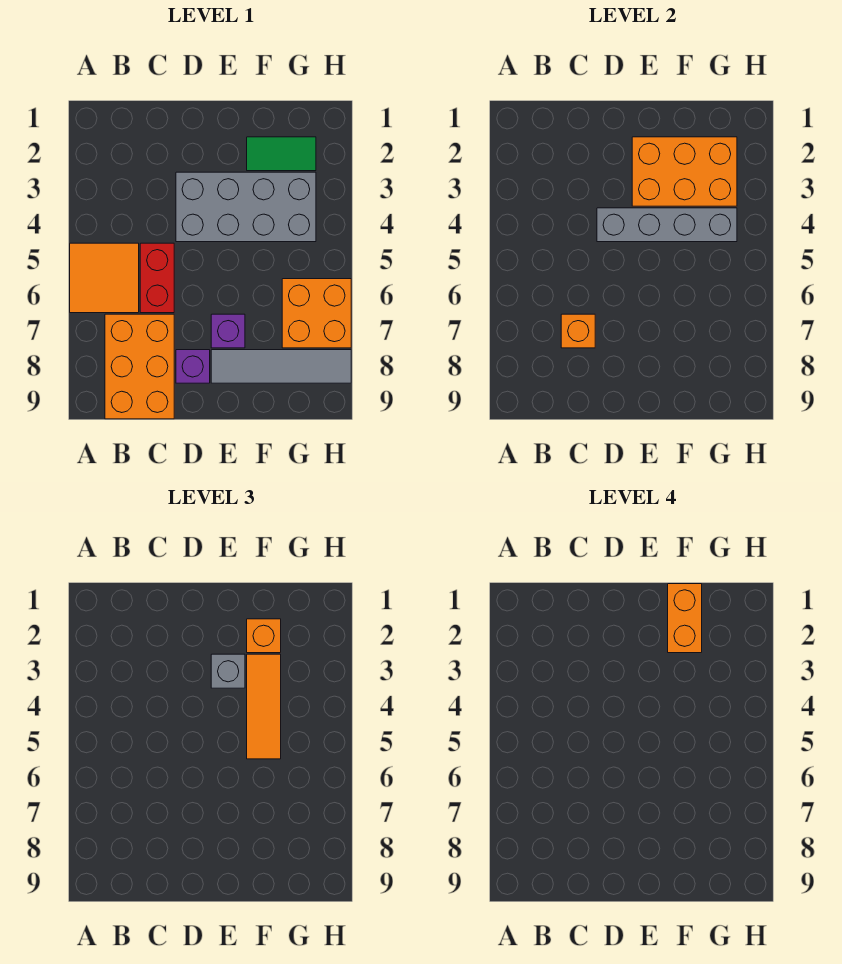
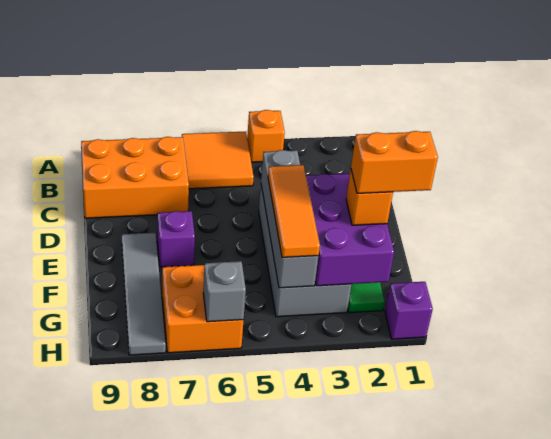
red brick C5:C6 level 1 -> none
orange brick C7 level 2 -> orange brick A4 level 1
purple brick D8 level 1 -> purple brick H1 level 1
orange brick E2:G3 level 2 -> purple brick E2:G3 level 2
grey brick E3 level 3 -> grey brick H6 level 2
orange tile F3:F5 level 3 -> orange tile E4:G4 level 3

